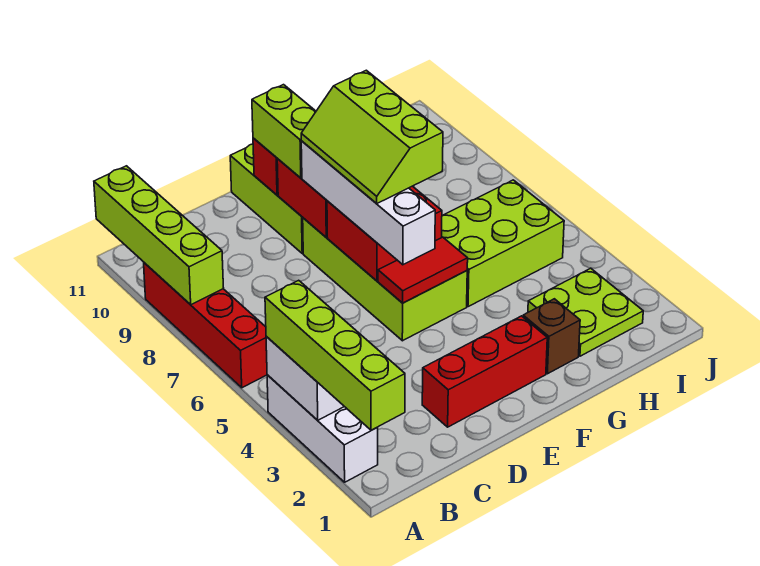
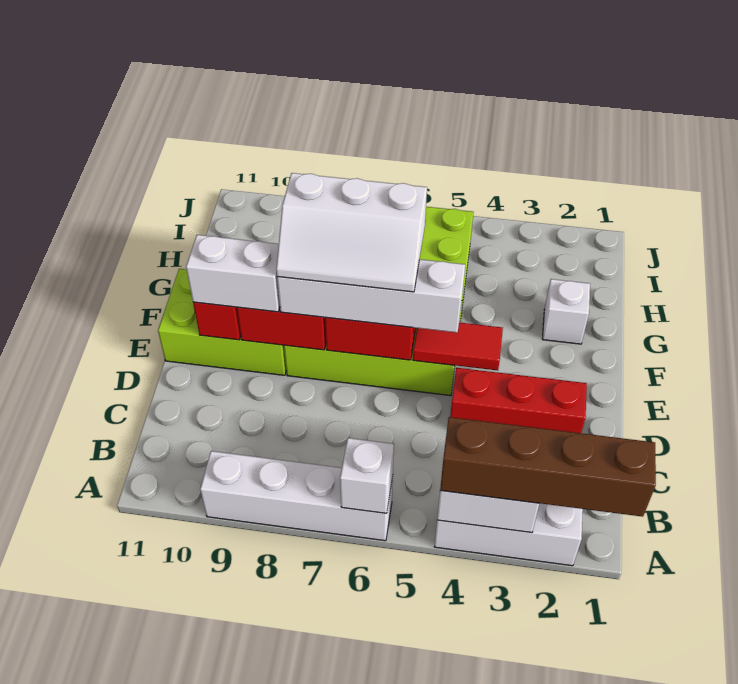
lime brick A1:A4 level 3 -> brown brick A1:A4 level 3
red brick A6:A9 level 1 -> white brick A6:A9 level 1
none -> white brick A6 level 2
lime brick A8:A11 level 2 -> none
red brick D2:F2 level 1 -> red brick D2:D4 level 1
red tile E5:F5 level 2 -> red tile E4:E5 level 2
lime slope E6:F8 level 4 top F -> white slope E6:F8 level 4 top F
lime brick E9:E10 level 3 -> white brick E9:E10 level 3
brown brick G2 level 1 -> white brick G2 level 1
lime plate H2:I3 level 1 -> none

